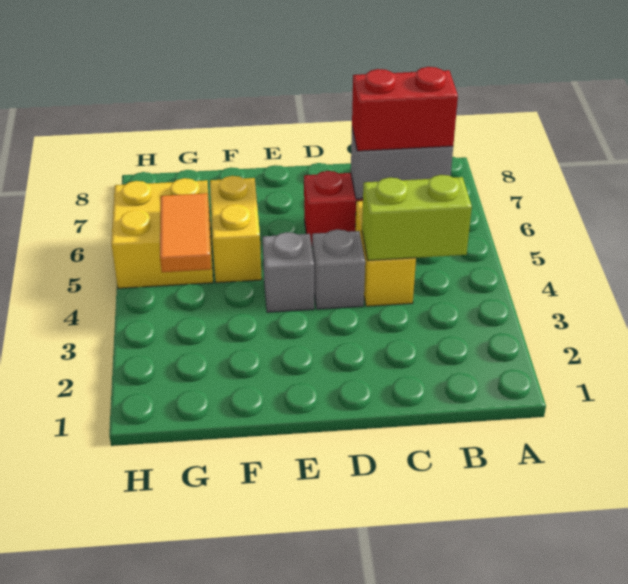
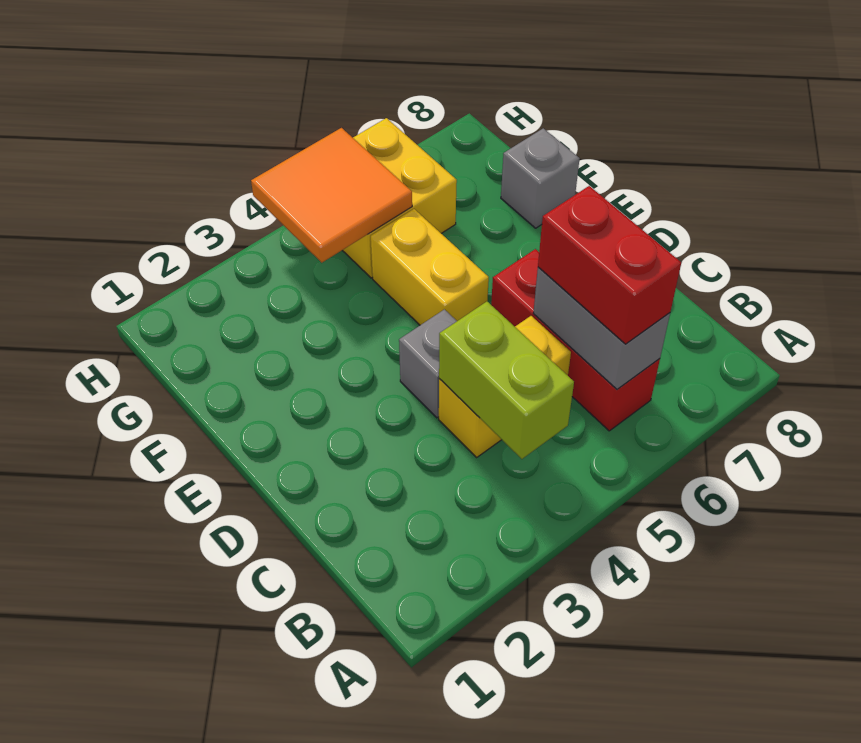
grey brick E4 level 1 -> grey brick F8 level 1
yellow brick F5:F6 level 1 -> yellow brick E5:F5 level 1
orange tile G4:G5 level 2 -> orange tile G4:H5 level 2

